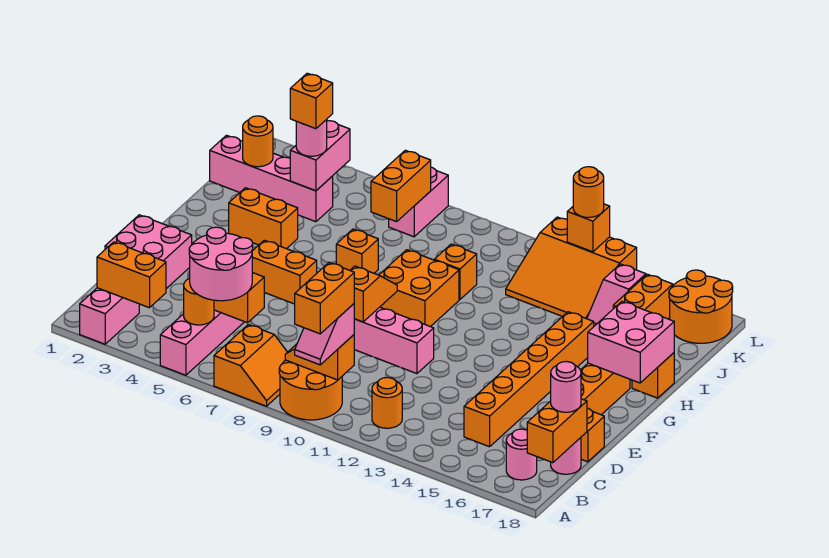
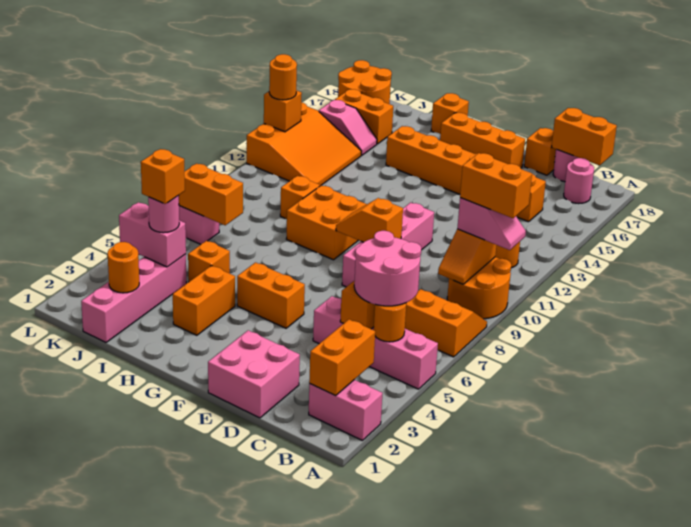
pink round brick C18 level 3 -> none
orange brick F5:F6 level 1 -> orange brick F5:G5 level 1
pink brick G17:H18 level 2 -> none
orange brick H7 level 1 -> orange brick I5 level 1

